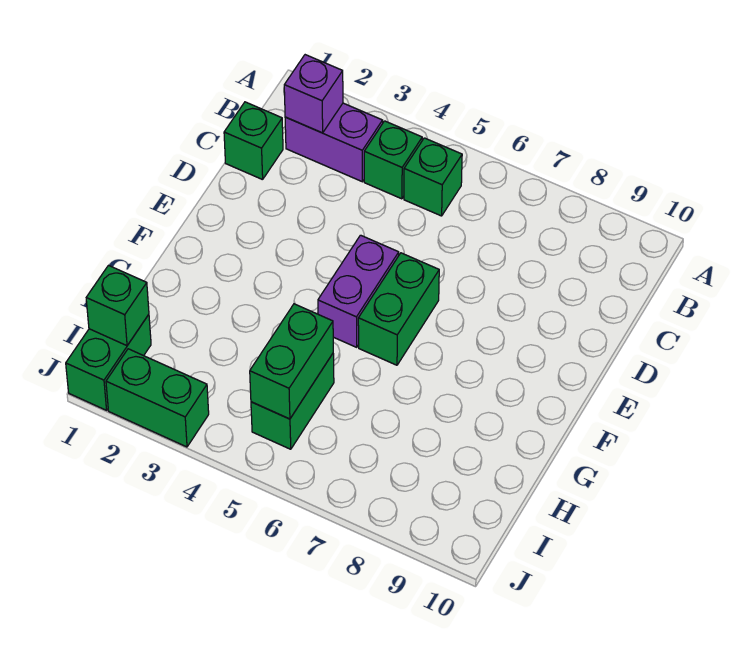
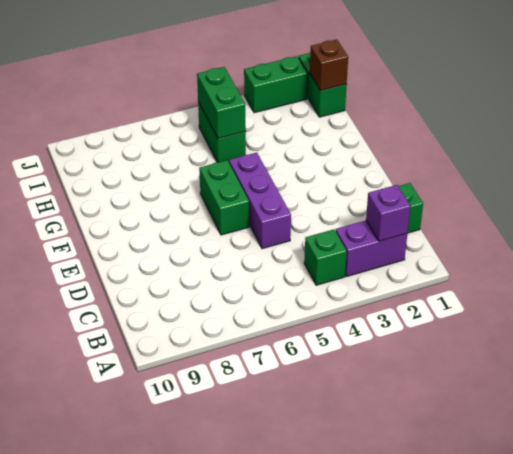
green brick B5 level 1 -> none
purple brick E5:F5 level 1 -> purple brick D5:F5 level 1
green brick I1 level 2 -> brown brick I1 level 2

